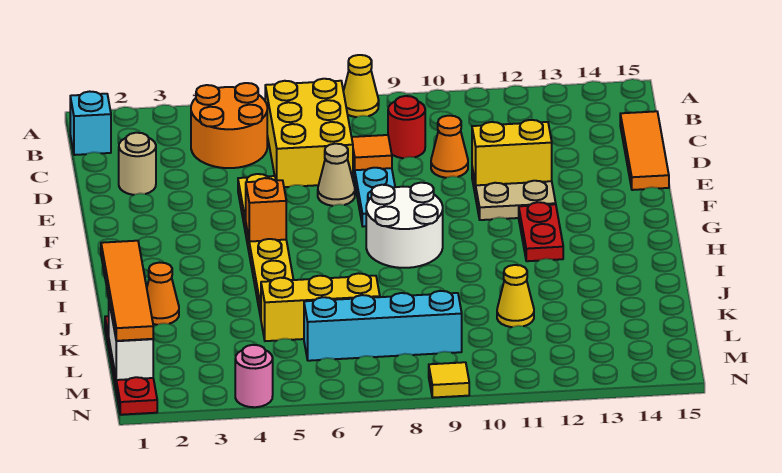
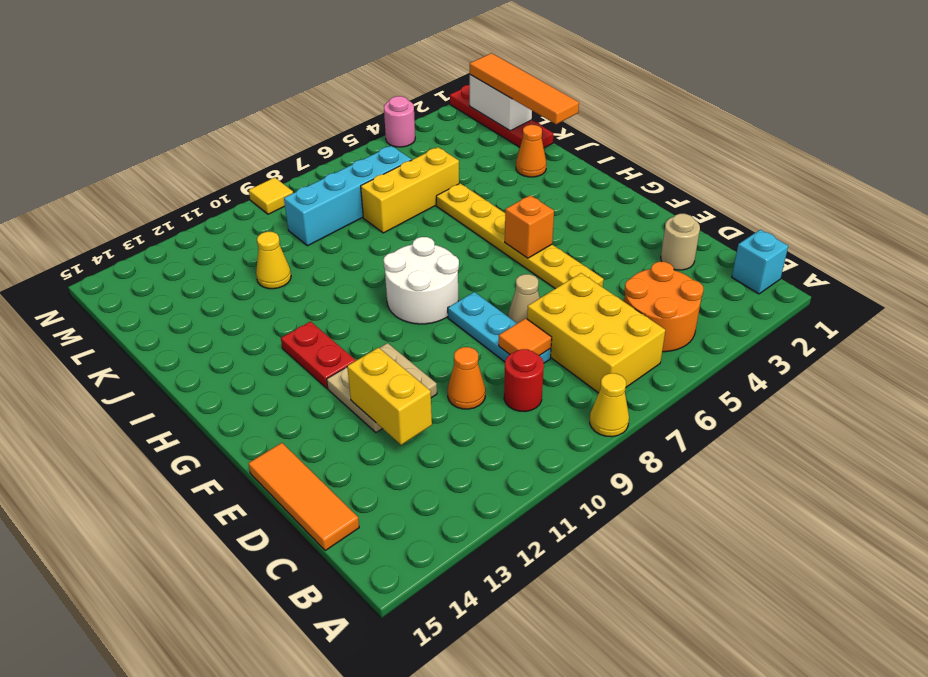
yellow brick E11:E12 level 2 -> yellow brick D12:E12 level 2

